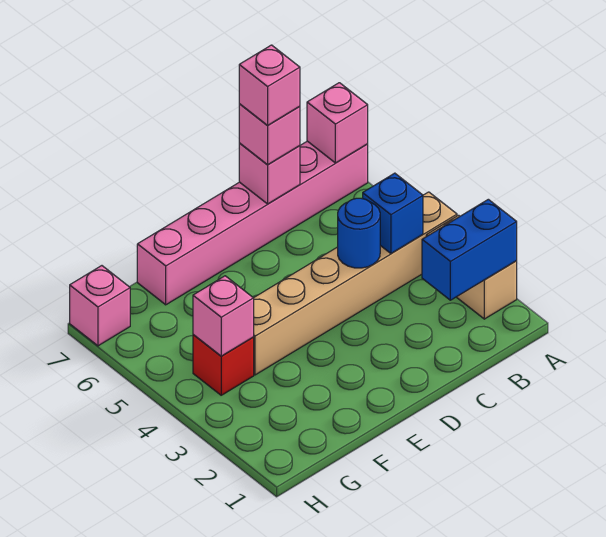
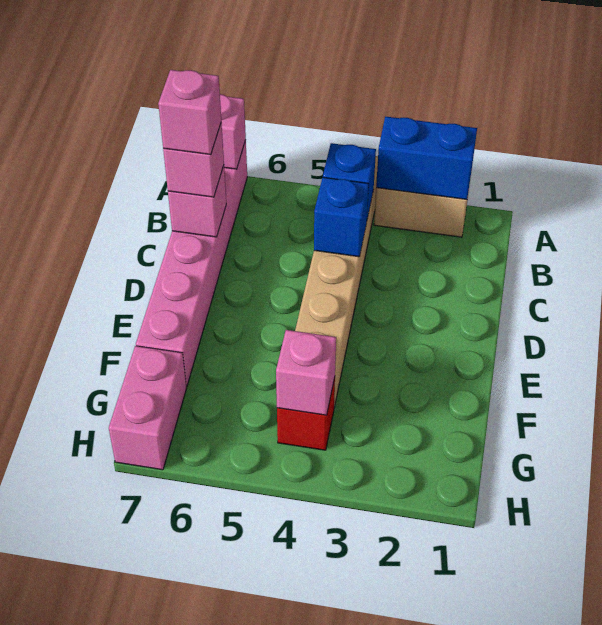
blue brick A2:B2 level 2 -> blue brick A2:A3 level 2
blue round brick C4 level 2 -> blue brick C4 level 2
pink brick H7 level 1 -> pink brick G7:H7 level 1

